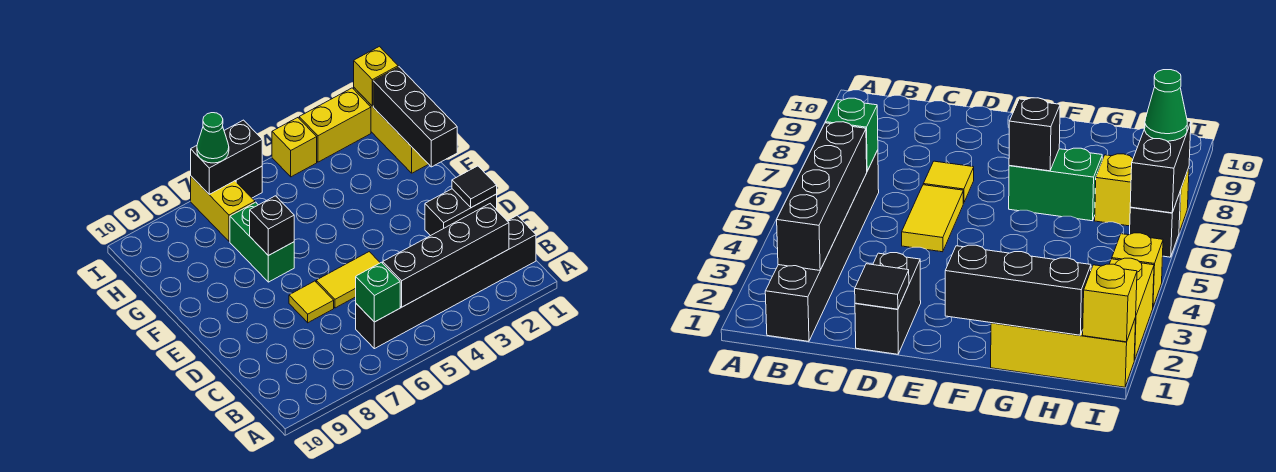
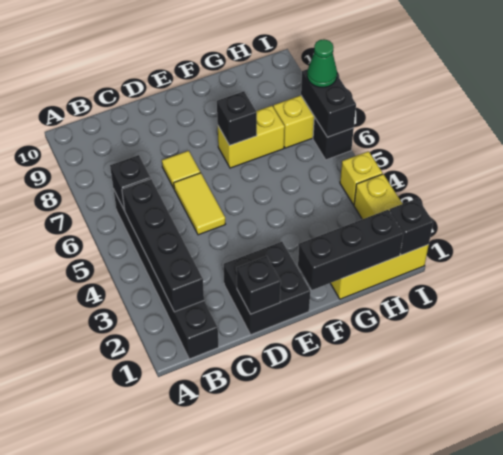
green brick B6 level 2 -> black brick B6 level 2
black brick D1:D2 level 1 -> black brick D1:E2 level 1
black tile D1 level 2 -> black brick D1 level 2
green brick F7:G7 level 1 -> yellow brick F7:G7 level 1
yellow brick I1 level 2 -> black brick I1 level 2

